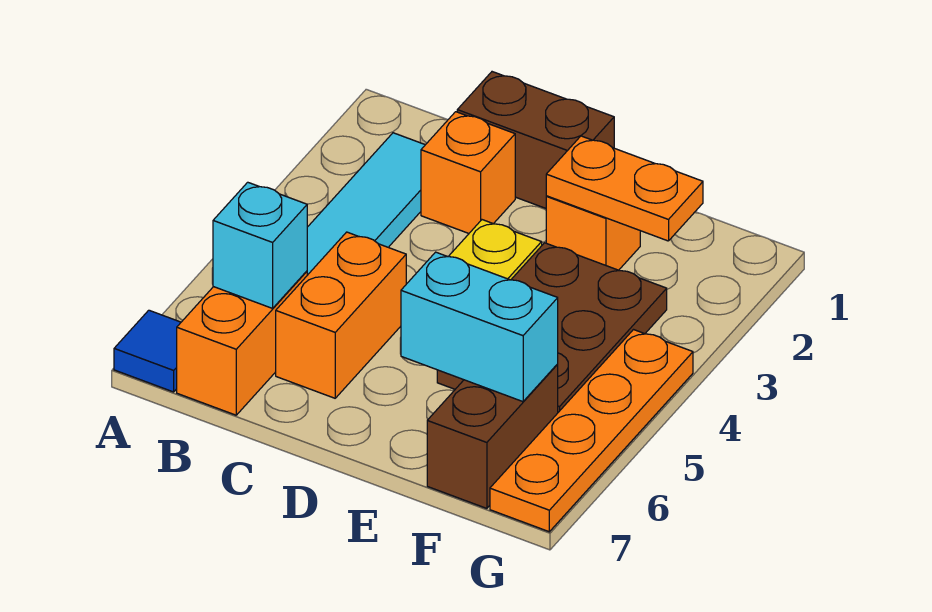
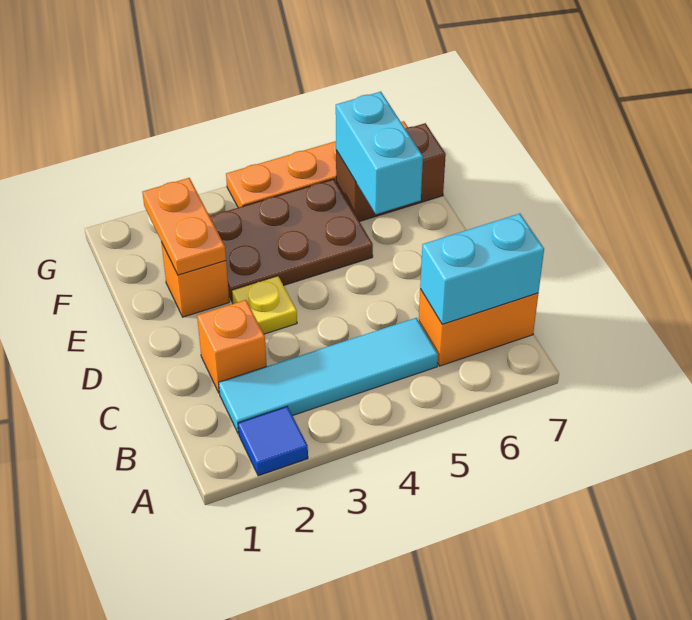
blue tile A7 level 1 -> blue tile A2 level 1
cyan brick B6 level 2 -> cyan brick B6:B7 level 2
brown brick C1:D1 level 1 -> none
orange brick C5:C6 level 1 -> none

